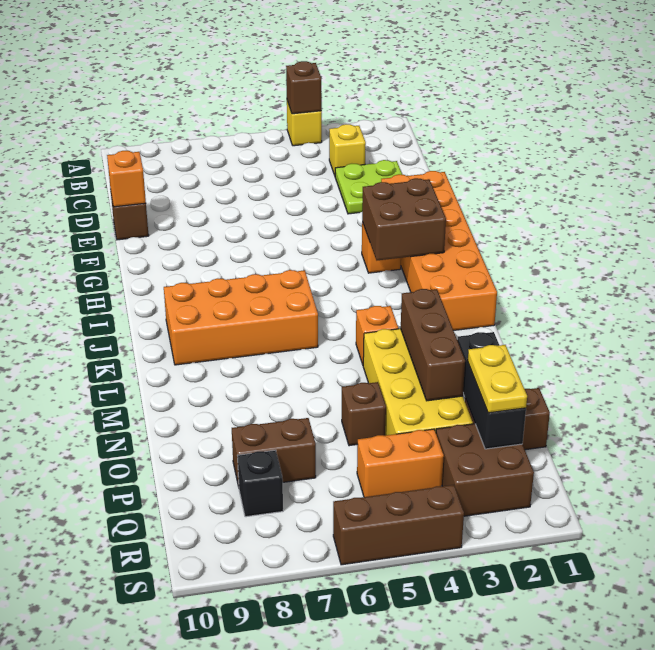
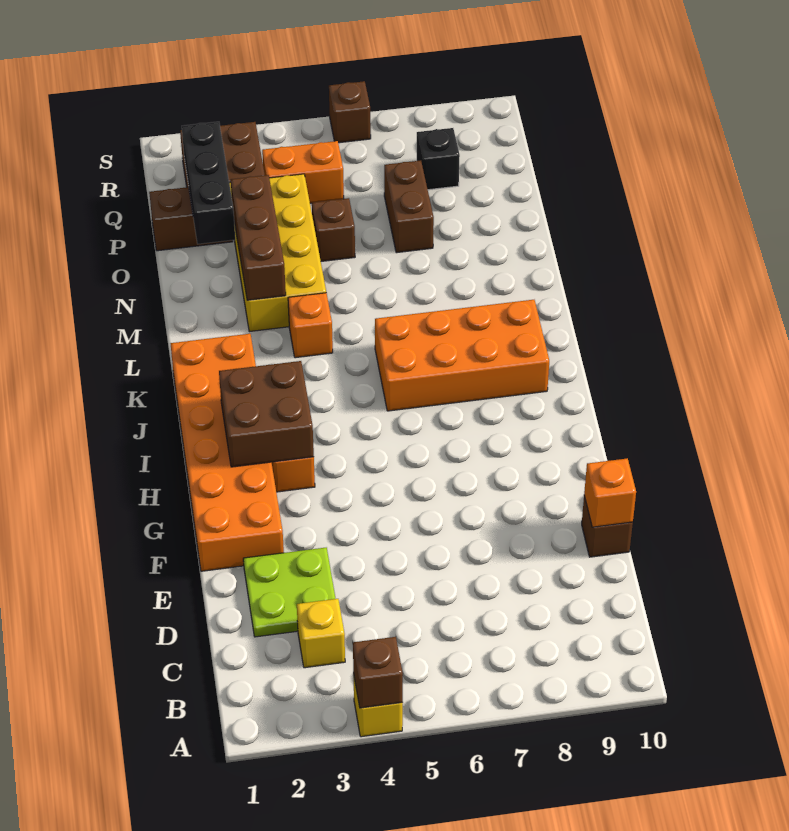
yellow plate P2:Q2 level 3 -> none
brown brick P7:P8 level 1 -> brown brick O7:P7 level 1
brown brick S4:S6 level 1 -> brown brick S6 level 1

